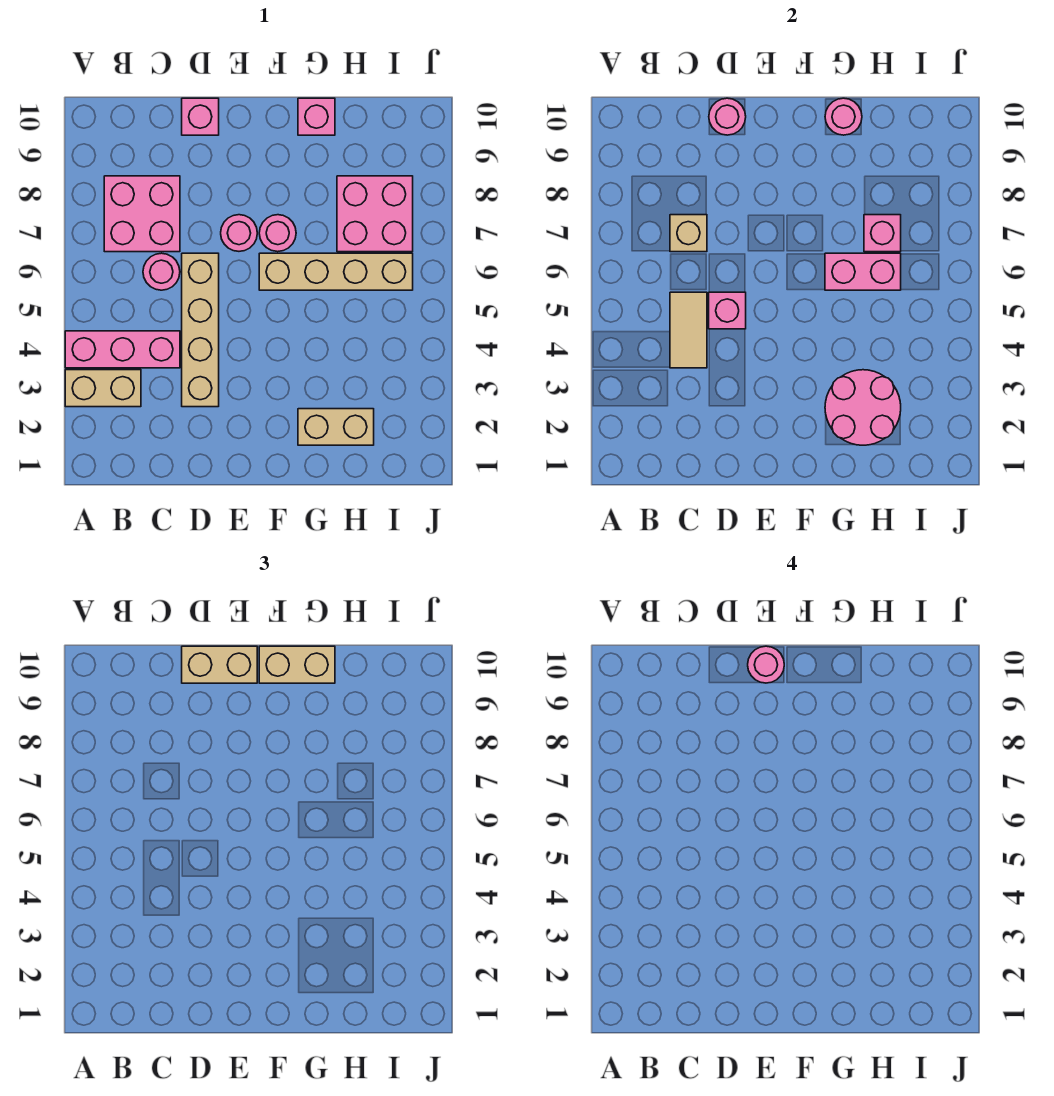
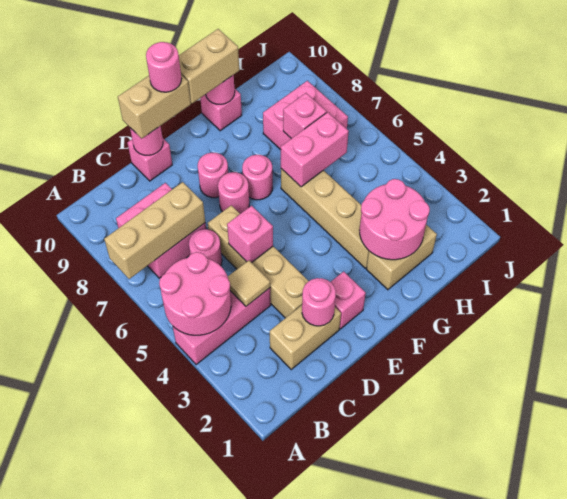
tan brick A3:B3 level 1 -> tan brick C2:D2 level 1
none -> pink round brick A4:B5 level 2
tan tile C4:C5 level 2 -> tan tile C4 level 2
tan brick C7 level 2 -> tan brick A7:C7 level 2
none -> pink round brick D2 level 2
none -> pink brick E2 level 1
none -> pink round brick E8 level 1
tan brick F6:I6 level 1 -> tan brick G3:G6 level 1

